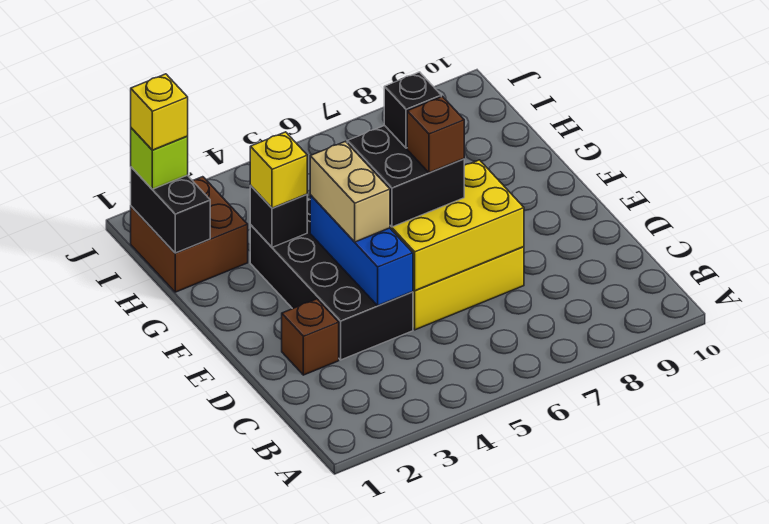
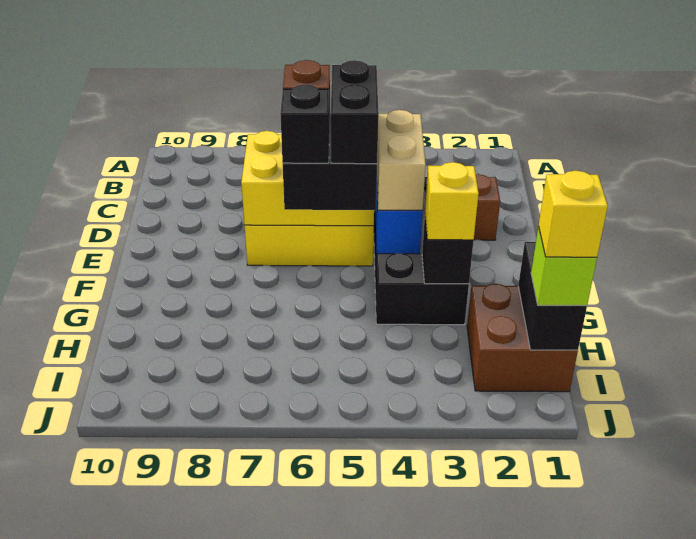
none -> black brick E5:F5 level 4

